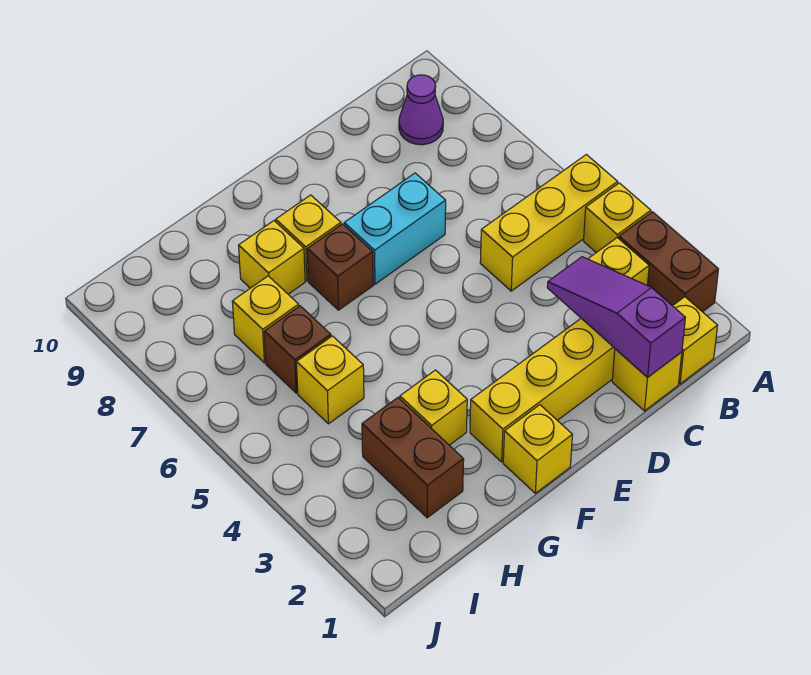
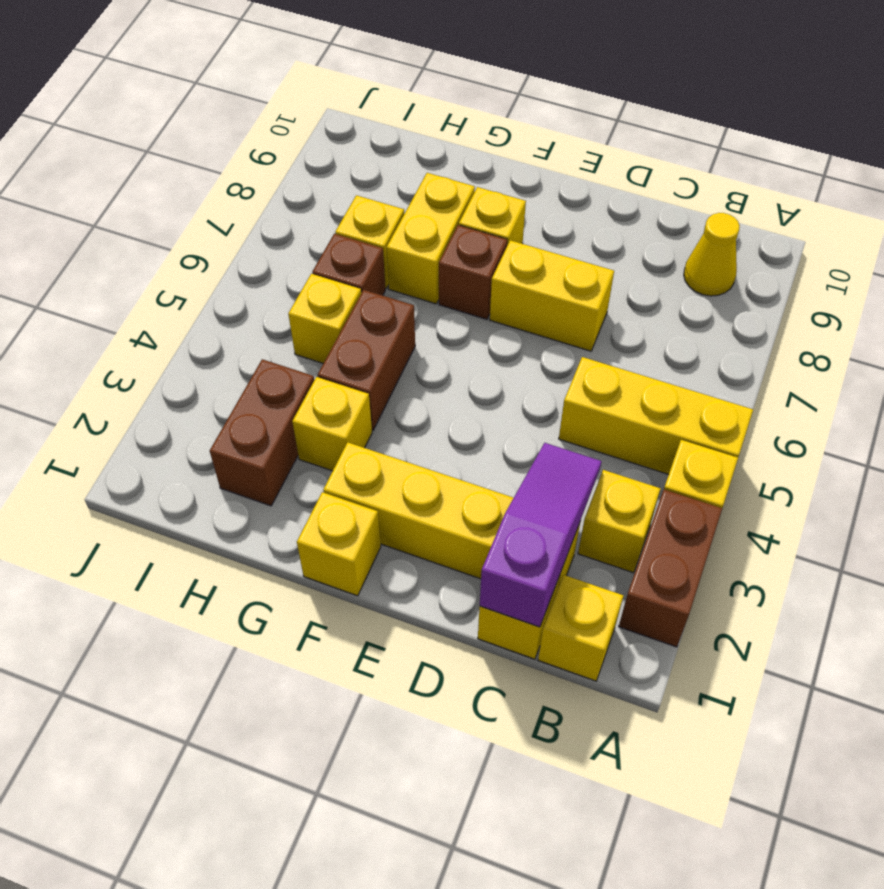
purple cone B9 level 1 -> yellow cone B9 level 1
cyan brick D7:E7 level 1 -> yellow brick D7:E7 level 1
none -> brown brick G4:G5 level 1
yellow brick G8 level 1 -> yellow brick G7:G8 level 1

